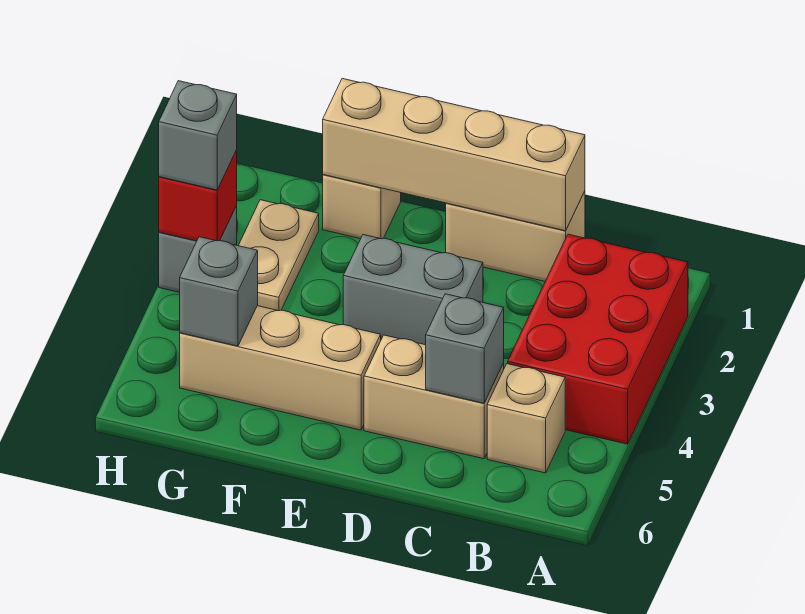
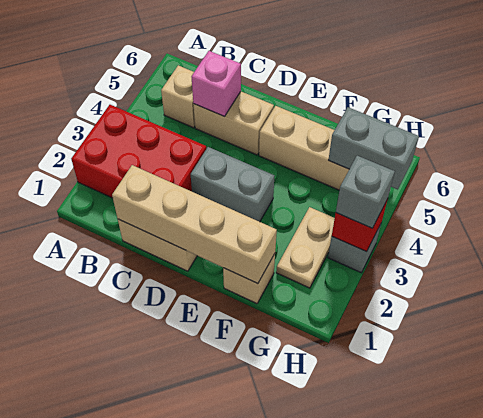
red brick A2:B4 level 1 -> red brick A2:C3 level 1
grey brick C5 level 2 -> pink brick C5 level 2
grey brick G5 level 2 -> grey brick G5:H5 level 2

